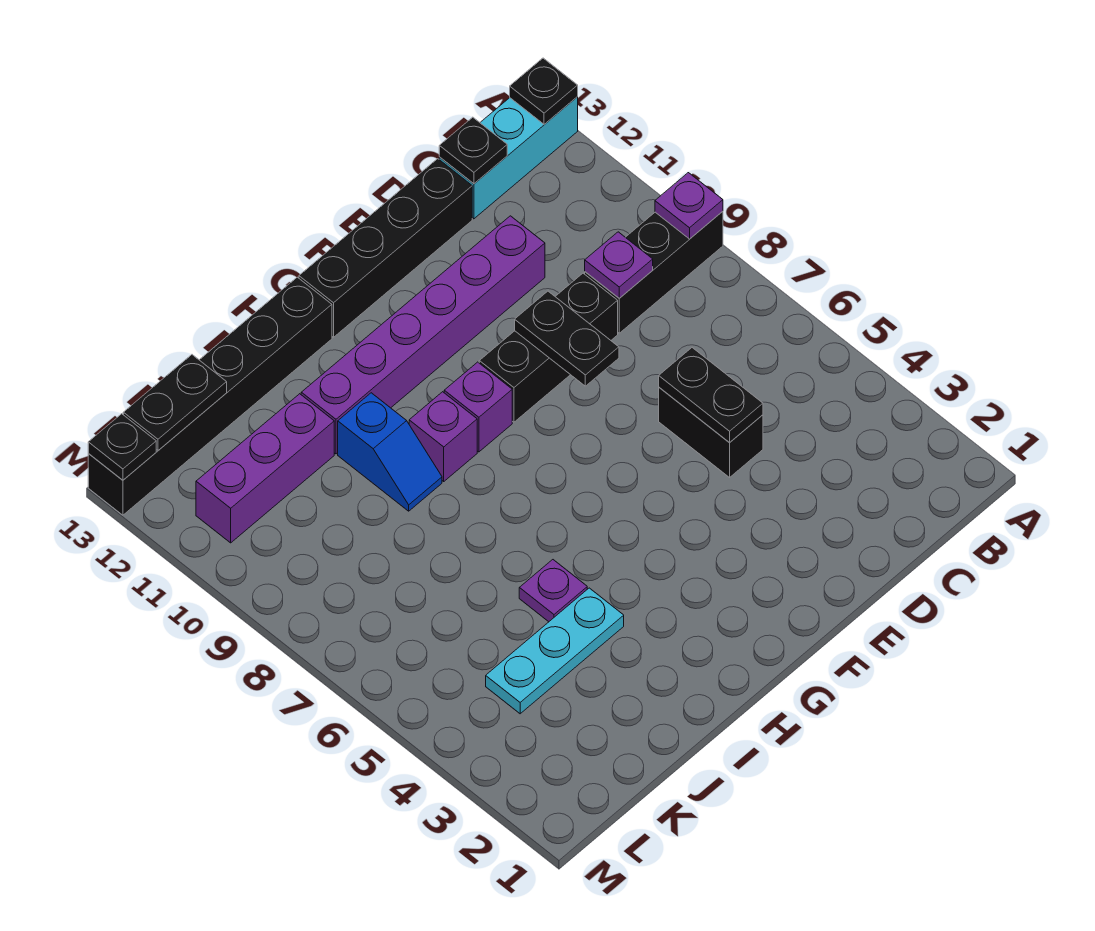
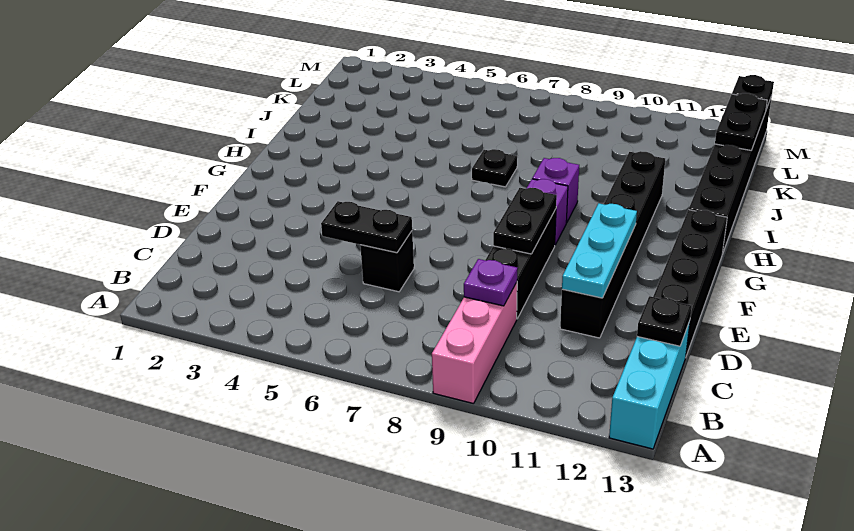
black brick A9:C9 level 1 -> pink brick A9:C9 level 1
purple plate A9 level 2 -> none
black plate A13 level 2 -> black plate I7 level 1
black brick D5:D6 level 1 -> black brick D6 level 1
purple brick D11:I11 level 1 -> black brick D11:I11 level 1
black plate E8:E9 level 2 -> black plate E9:F9 level 2
cyan plate I4:K4 level 1 -> cyan plate D11:F11 level 2
purple plate I5 level 1 -> none
blue slope I9:I10 level 1 top 10 -> none
purple brick J11:L11 level 1 -> none

